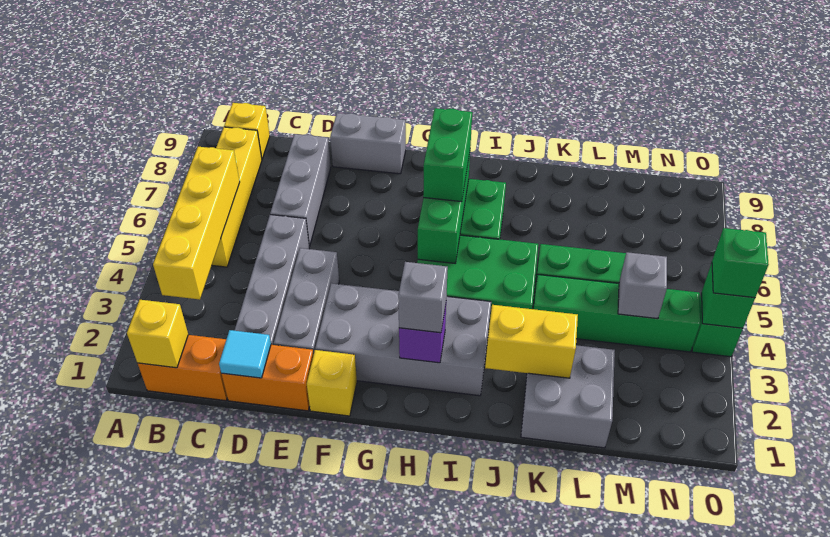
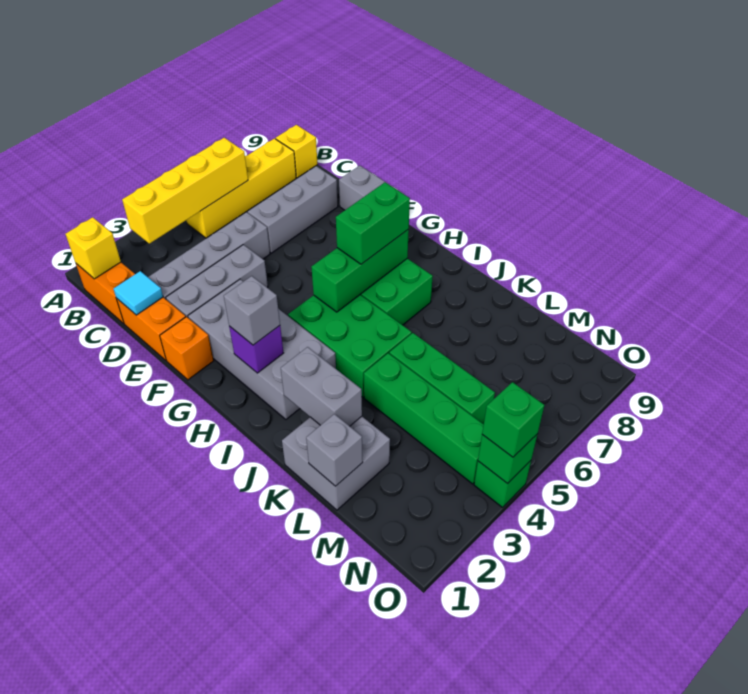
yellow brick F1 level 1 -> orange brick F1 level 1
yellow brick J2:K2 level 2 -> grey brick J2:K2 level 2
grey brick M4 level 2 -> grey brick L1 level 2

